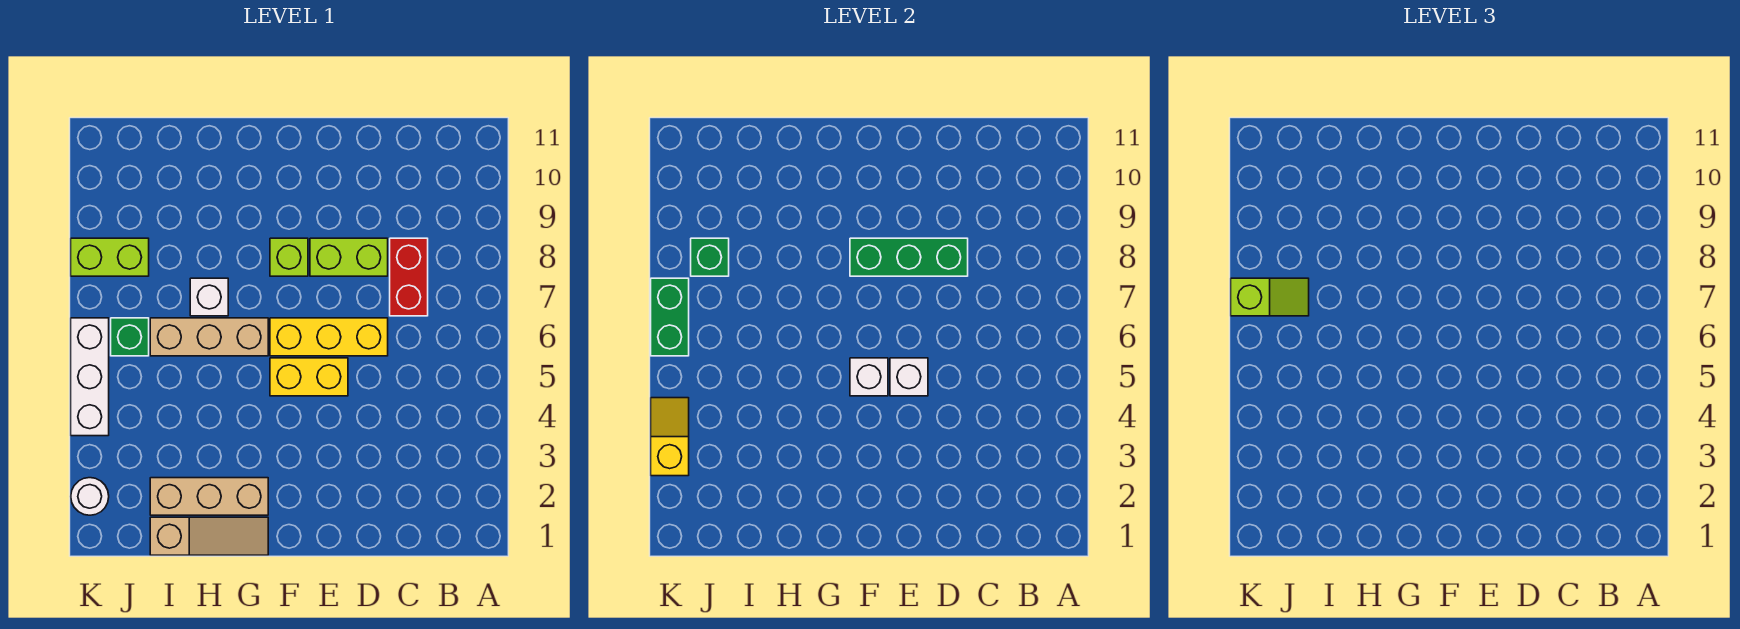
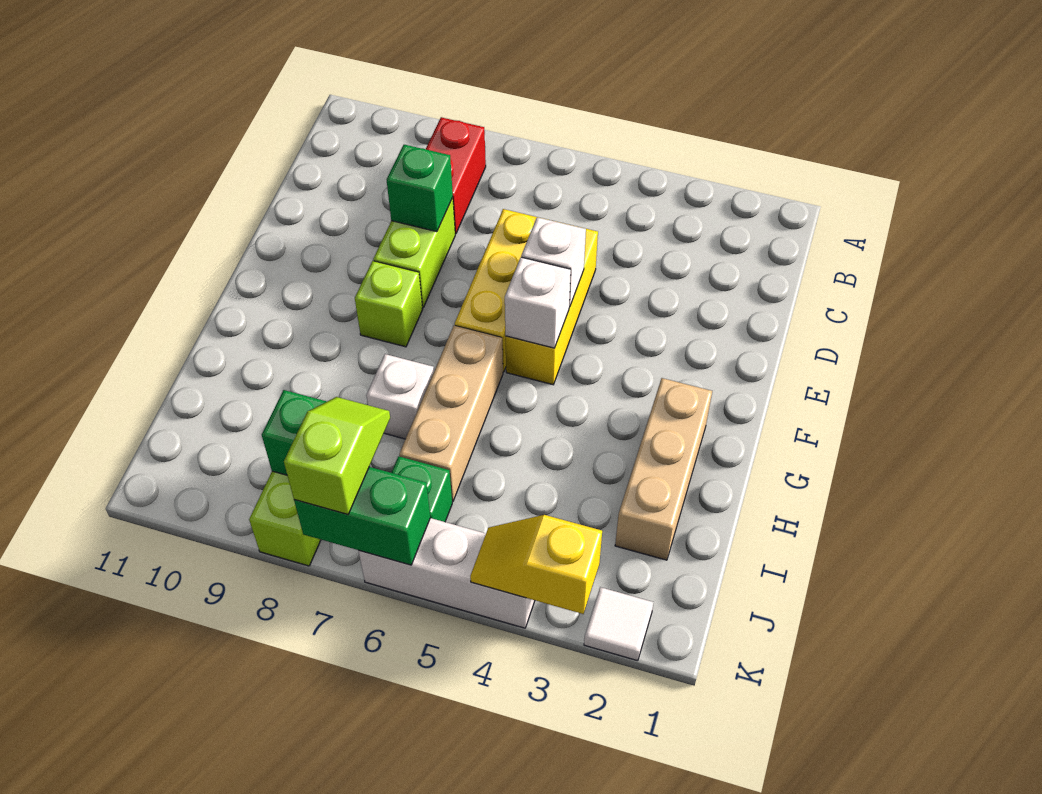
red brick C7:C8 level 1 -> red brick B8:C8 level 1
green brick D8:F8 level 2 -> green brick D8 level 2
yellow brick E5:F5 level 1 -> yellow brick D5:F5 level 1
tan slope G1:I1 level 1 top I -> none
white round brick K2 level 1 -> white tile K2 level 1

